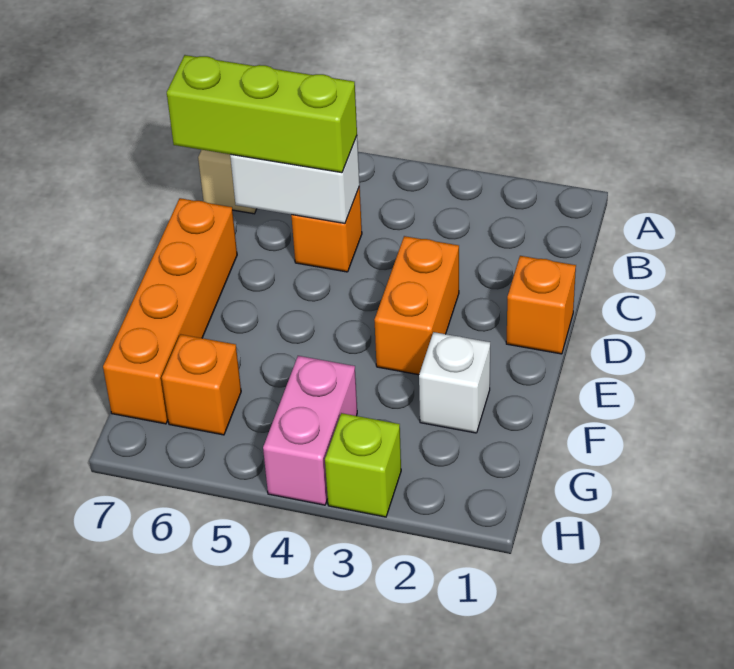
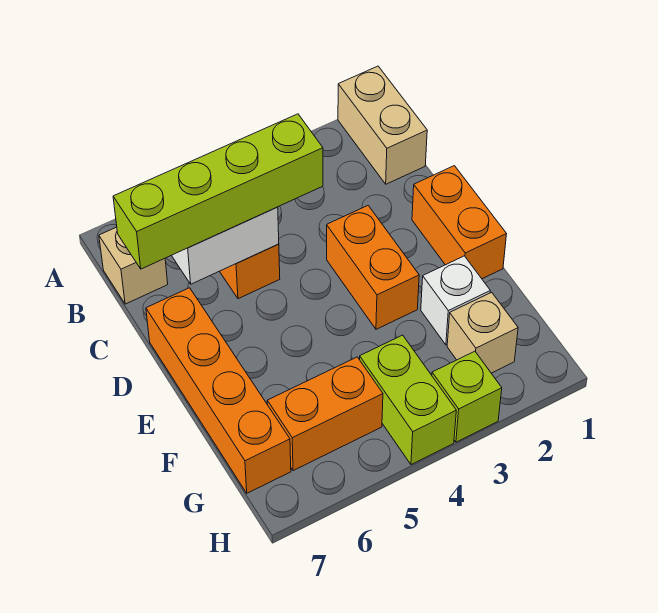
none -> tan brick A1:B1 level 1
lime brick C5:C7 level 3 -> lime brick C4:C7 level 3
orange brick D1 level 1 -> orange brick D1:E1 level 1
none -> tan brick G2 level 1
pink brick G4:H4 level 1 -> lime brick G4:H4 level 1
orange brick G6 level 1 -> orange brick G5:G6 level 1

